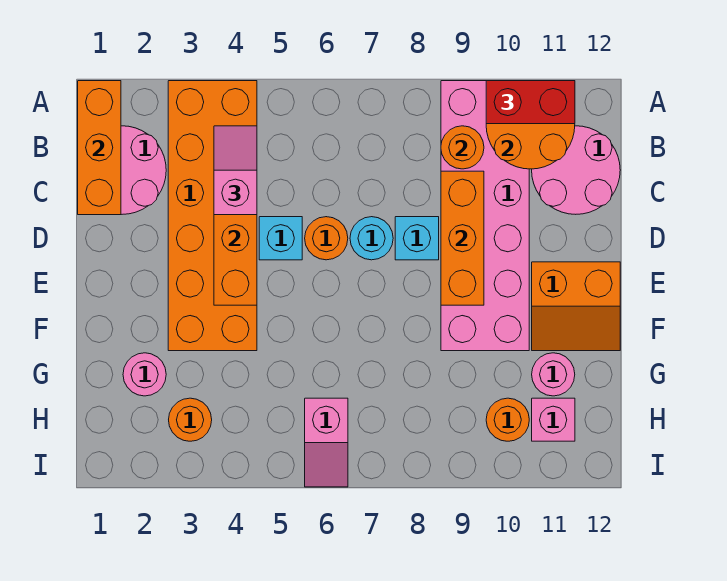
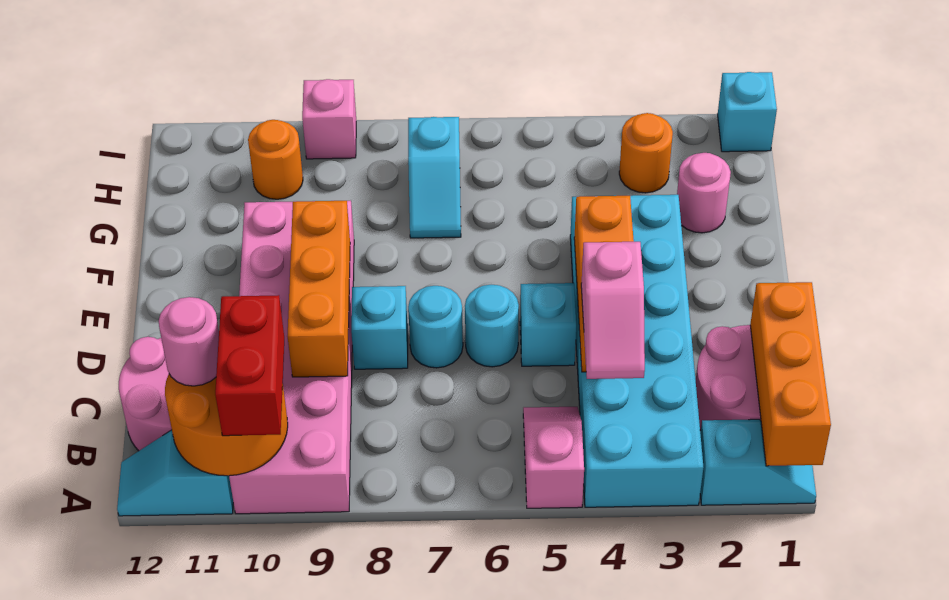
none -> cyan slope A1:A2 level 1 top 2
orange brick A3:F4 level 1 -> cyan brick A3:F4 level 1
red brick A10:A11 level 3 -> red brick A10:B10 level 3
none -> cyan slope A11:A12 level 1 top 11
orange round brick B9 level 2 -> none
orange round brick D6 level 1 -> cyan round brick D6 level 1
orange slope E11:F12 level 1 top E -> none
none -> cyan slope G7:H7 level 1 top H
pink round brick G11 level 1 -> pink round brick B11 level 3
pink slope H6:I6 level 1 top H -> pink slope A5:B5 level 1 top A
pink brick H11 level 1 -> pink brick I9 level 1
none -> cyan brick I1 level 1

